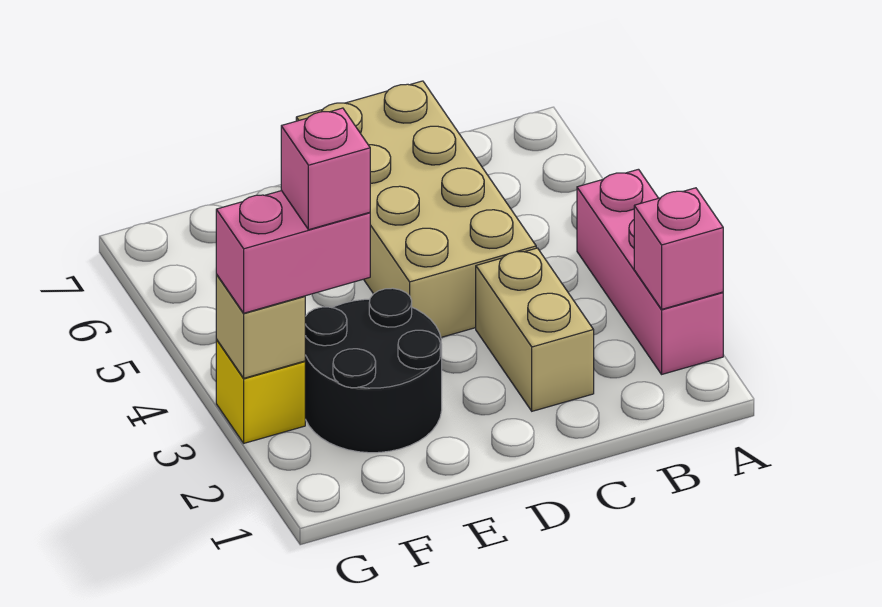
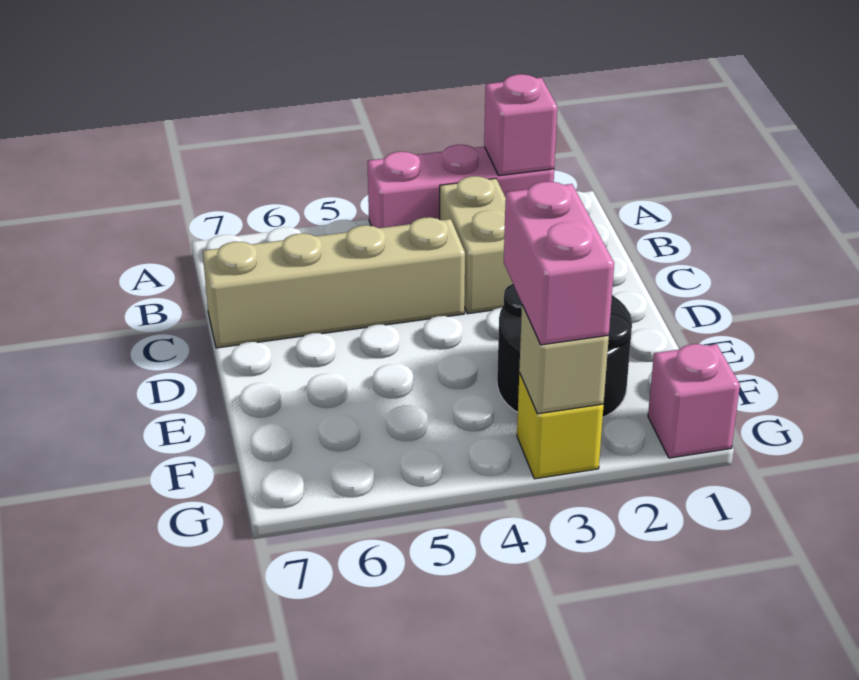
tan brick C2:C3 level 1 -> tan brick B3:C3 level 1
tan brick C4:D7 level 1 -> tan brick C4:C7 level 1
pink brick F3 level 4 -> pink brick G1 level 1

